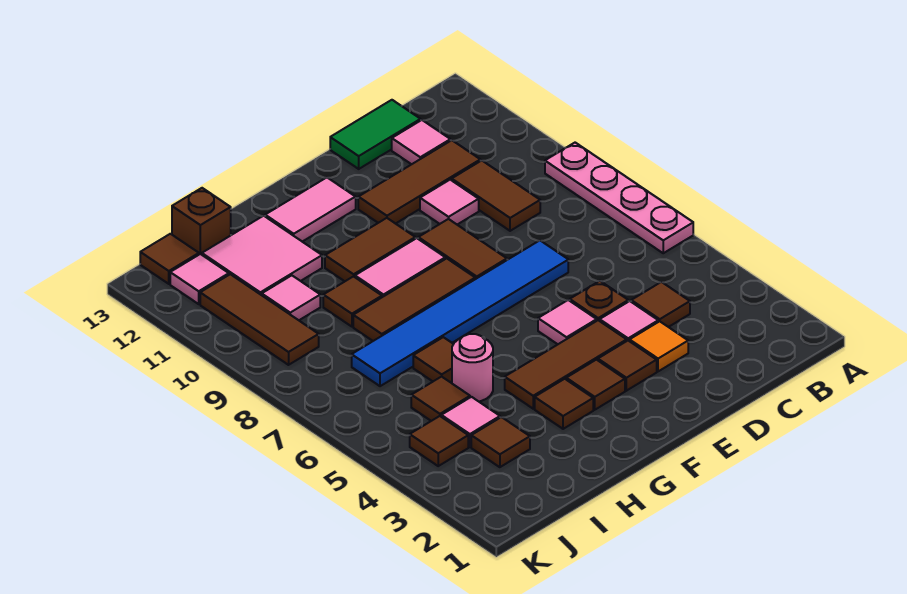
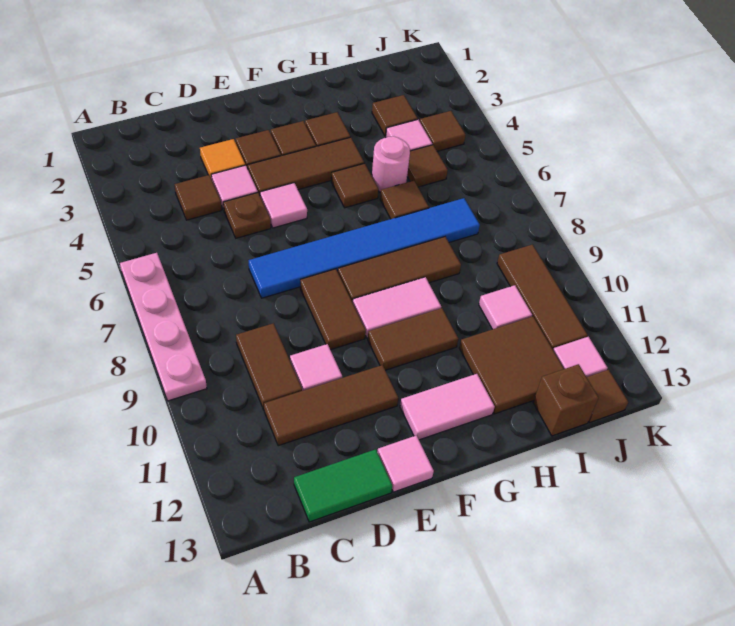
pink tile C12 level 1 -> pink tile E13 level 1
brown tile H9 level 1 -> brown tile G5 level 1
pink tile H11:I12 level 1 -> brown tile H11:I12 level 1

